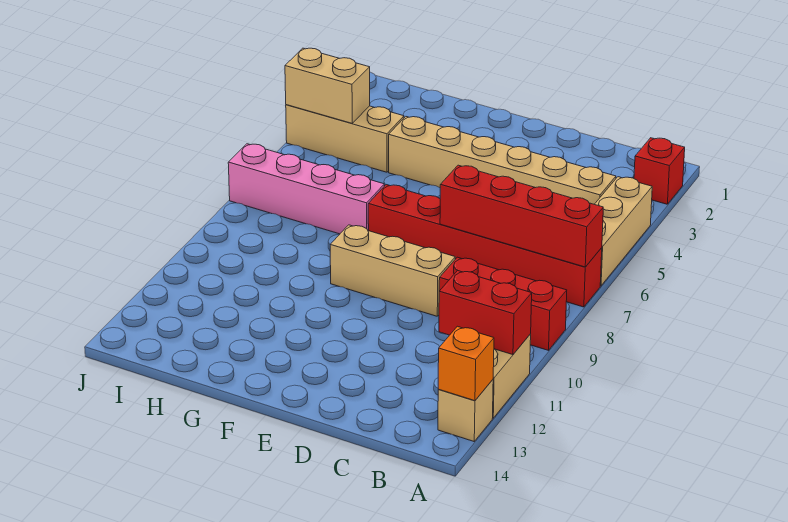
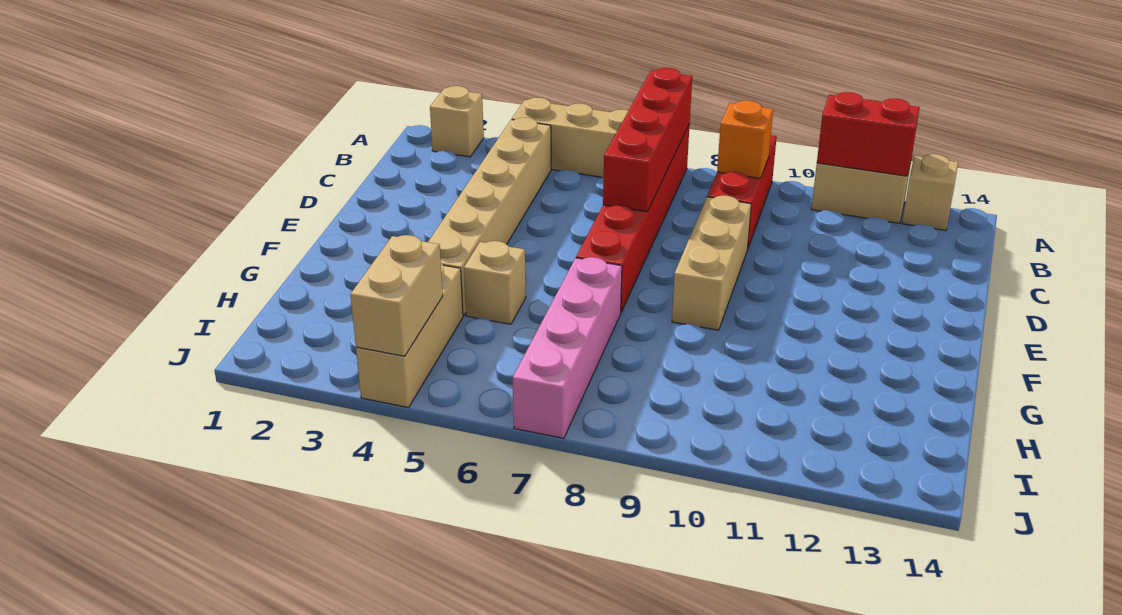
red brick A2 level 1 -> tan brick A2 level 1
red brick A11:B11 level 2 -> red brick A11:A12 level 2
orange brick A13 level 2 -> orange brick B9 level 2
none -> tan brick G5 level 1

